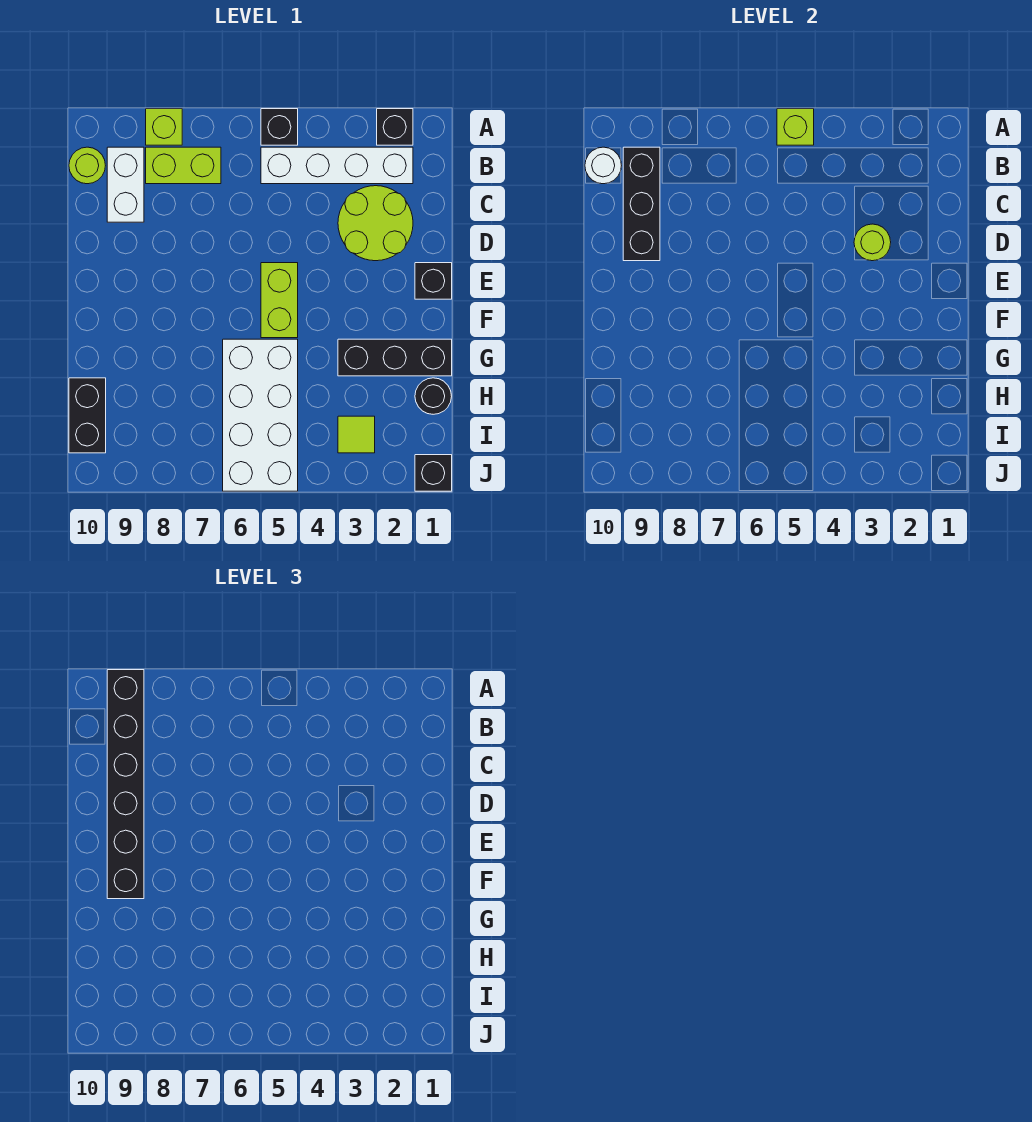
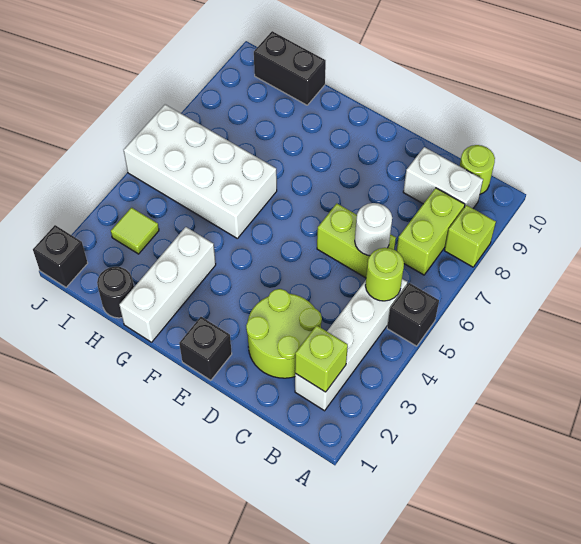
black brick A2 level 1 -> none
lime brick A5 level 2 -> lime brick B2 level 2
black brick A9:F9 level 3 -> none
black brick B9:D9 level 2 -> none
white round brick B10 level 2 -> white round brick C6 level 2
lime round brick D3 level 2 -> lime round brick B5 level 2
lime brick E5:F5 level 1 -> lime brick C6:D6 level 1
black brick G1:G3 level 1 -> white brick G1:G3 level 1

